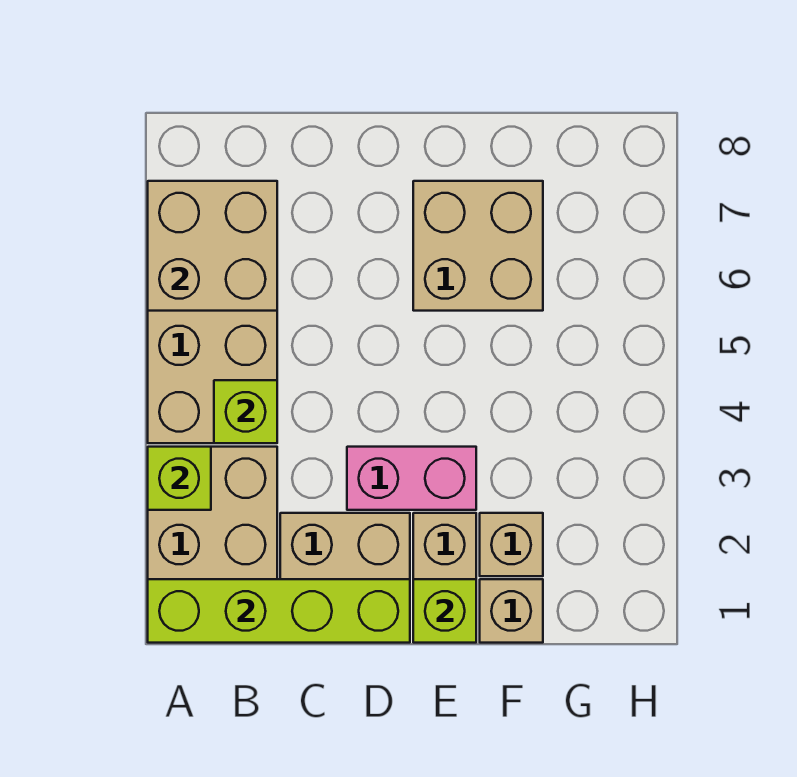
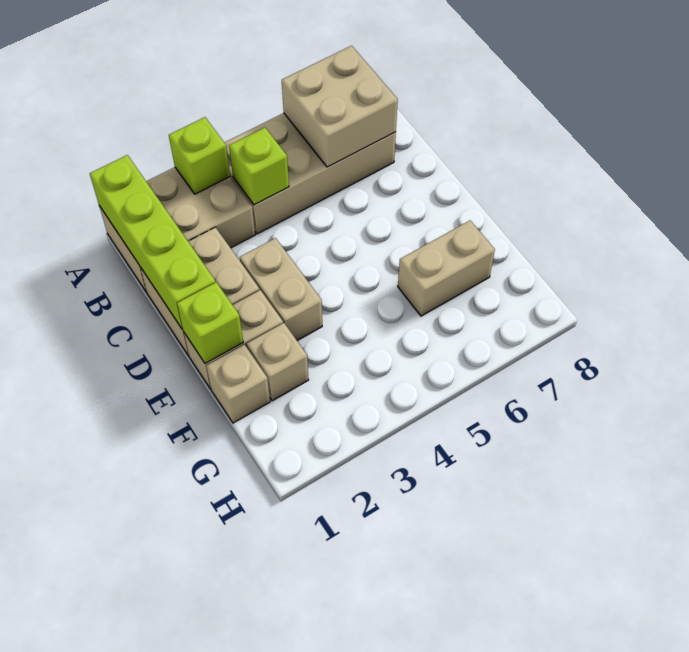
pink brick D3:E3 level 1 -> tan brick D3:E3 level 1
tan brick E6:F7 level 1 -> tan brick F6:F7 level 1

